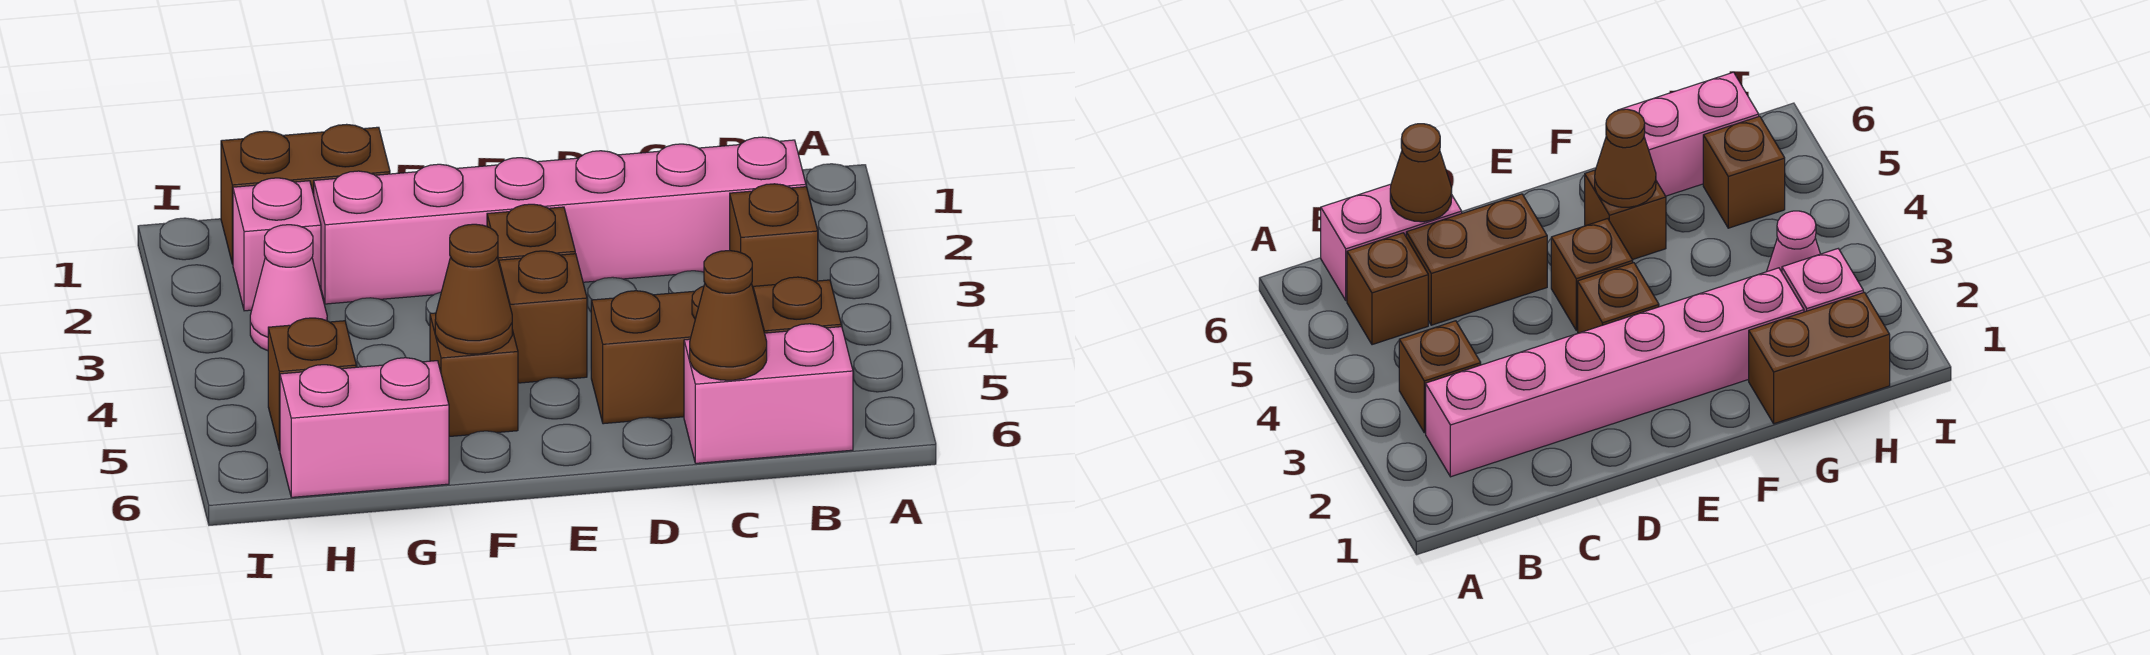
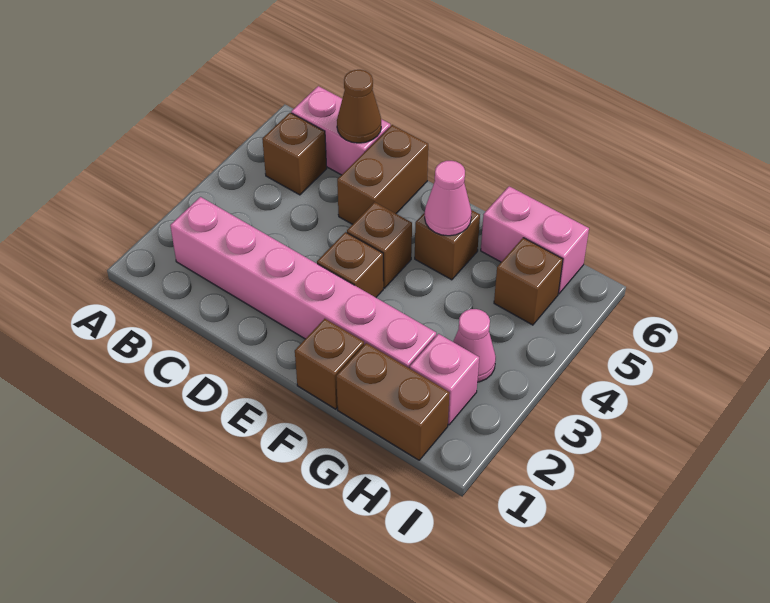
brown brick B3 level 1 -> brown brick F1 level 1
brown brick C5:D5 level 1 -> brown brick D5:D6 level 1
brown cone F5 level 2 -> pink cone F5 level 2

